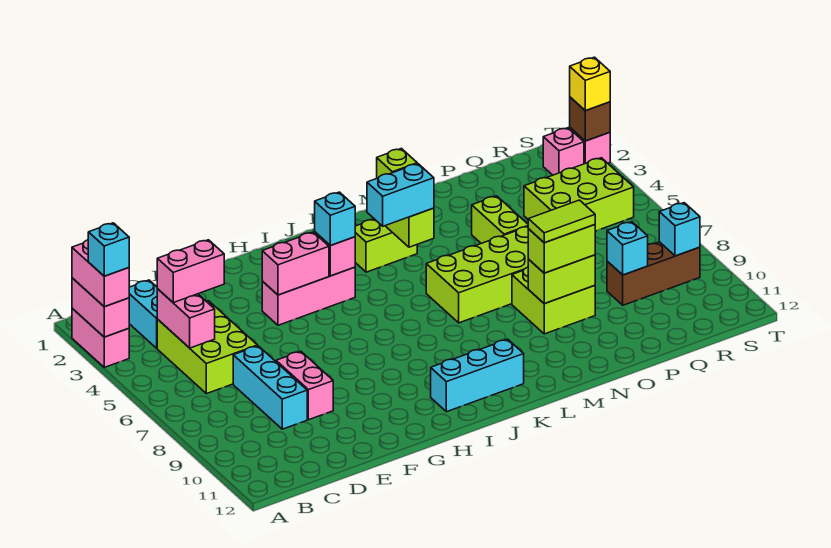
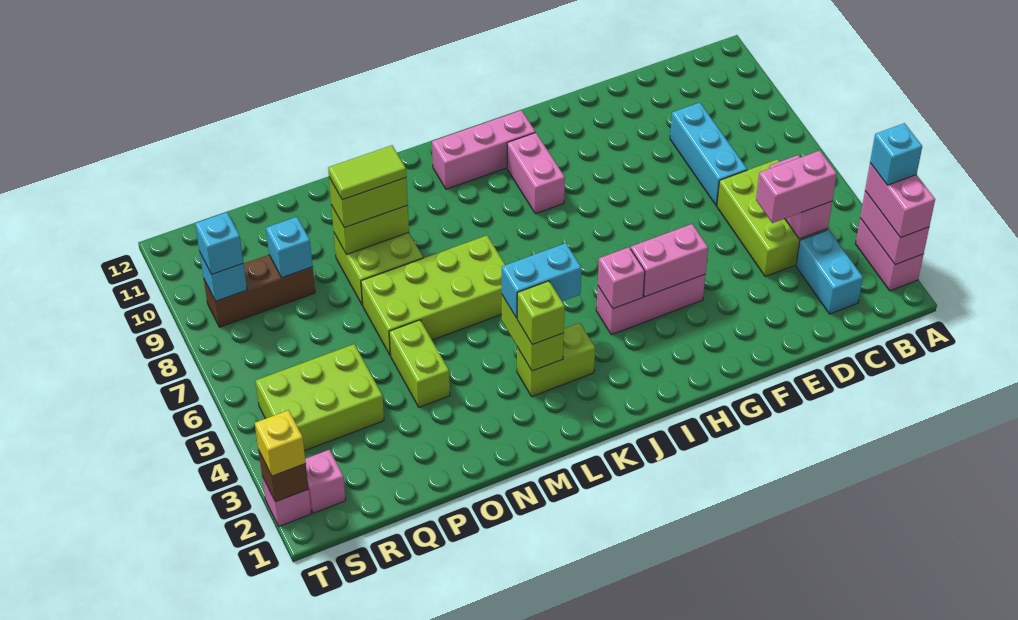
pink brick E8:E9 level 1 -> pink brick I9:I10 level 1
cyan brick I4 level 3 -> cyan brick S9 level 3
cyan brick I11:K11 level 1 -> pink brick I11:K11 level 1

